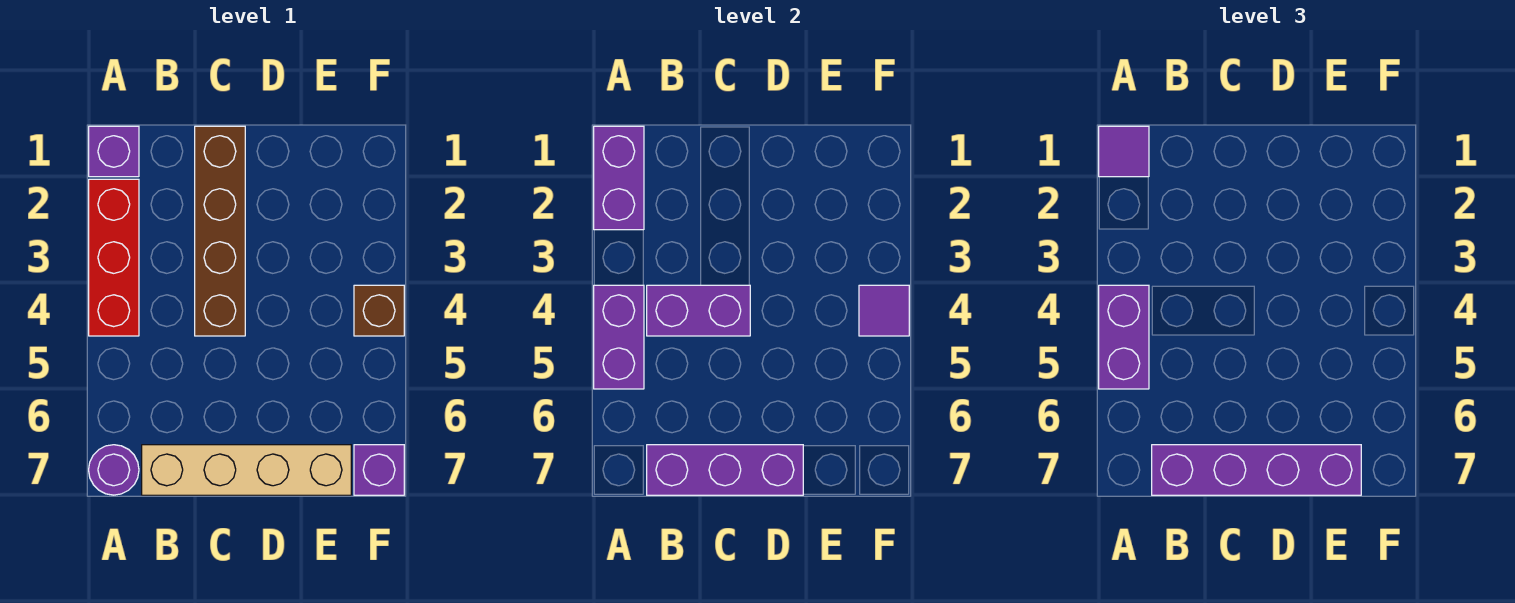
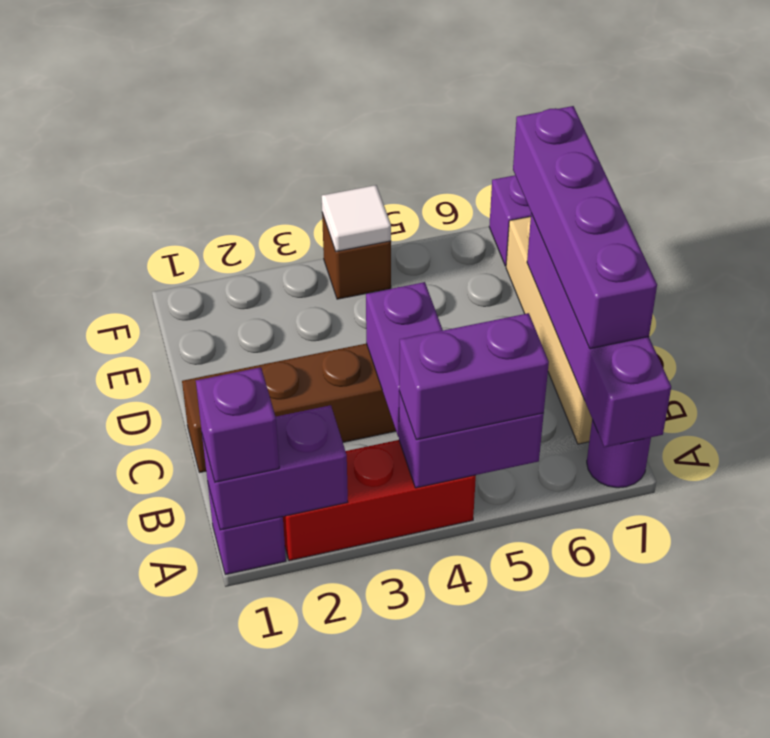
purple tile A1 level 3 -> purple brick A1 level 3
purple brick B7:D7 level 2 -> purple brick A7:D7 level 2
purple tile F4 level 2 -> white tile F4 level 2

